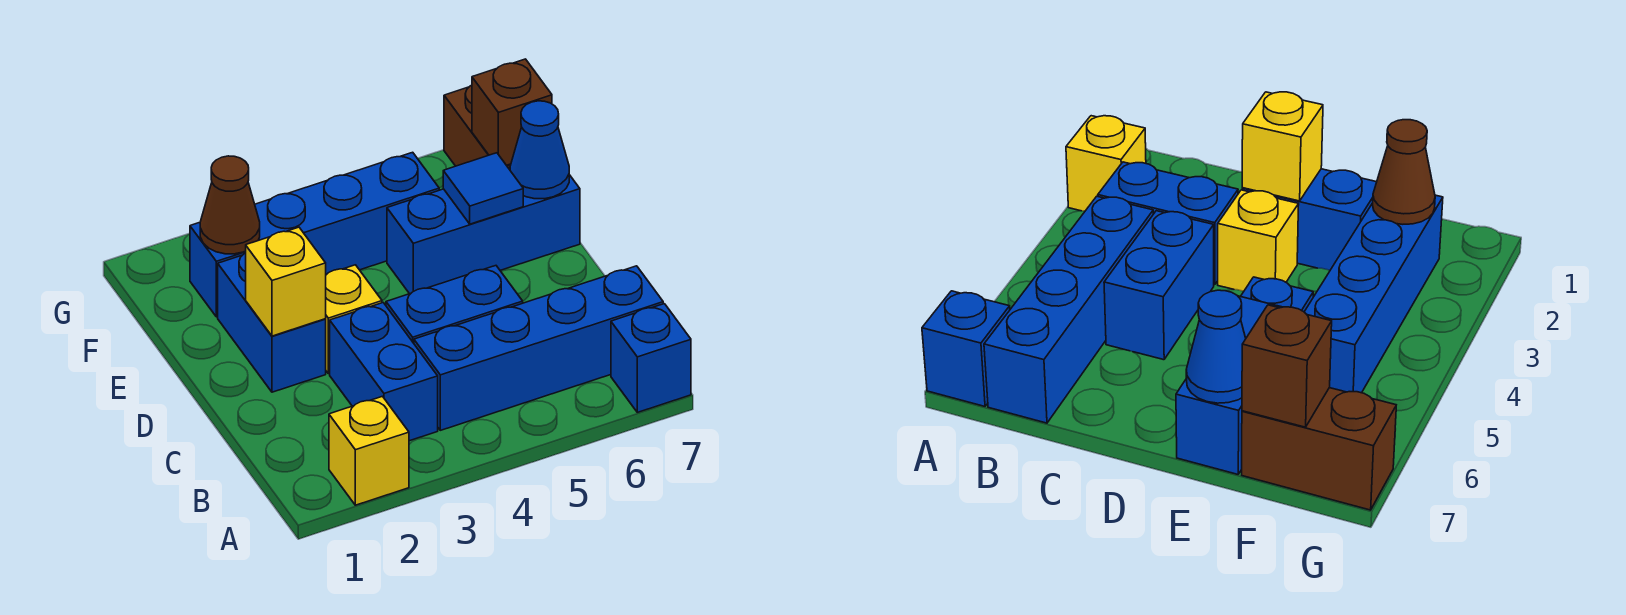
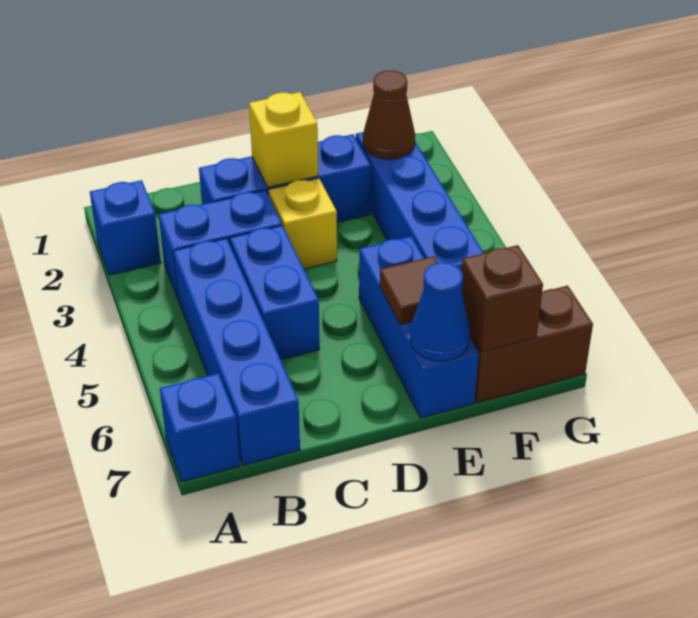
yellow brick A2 level 1 -> blue brick A2 level 1
blue brick D2:E2 level 1 -> blue brick C2:E2 level 1
blue tile E6 level 2 -> brown tile E6 level 2

